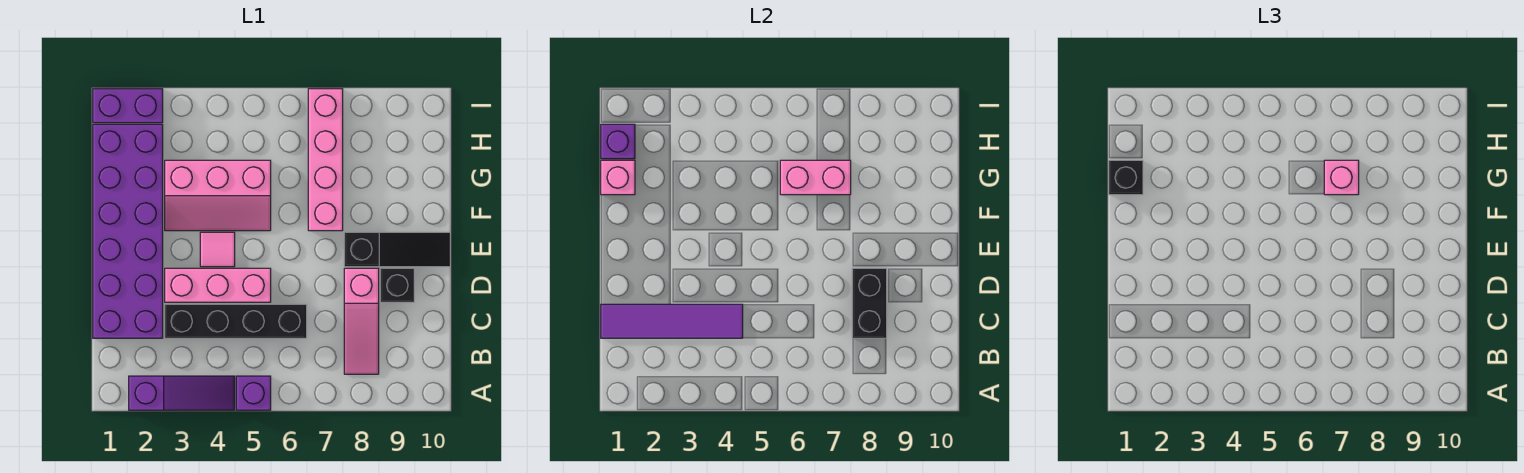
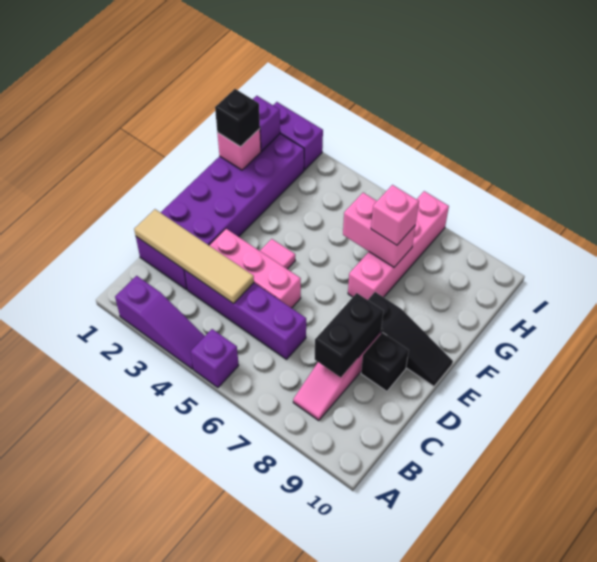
purple tile C1:C4 level 2 -> tan tile C1:C4 level 2
black brick C3:C6 level 1 -> purple brick C3:C6 level 1
pink slope F3:G5 level 1 top G -> none

